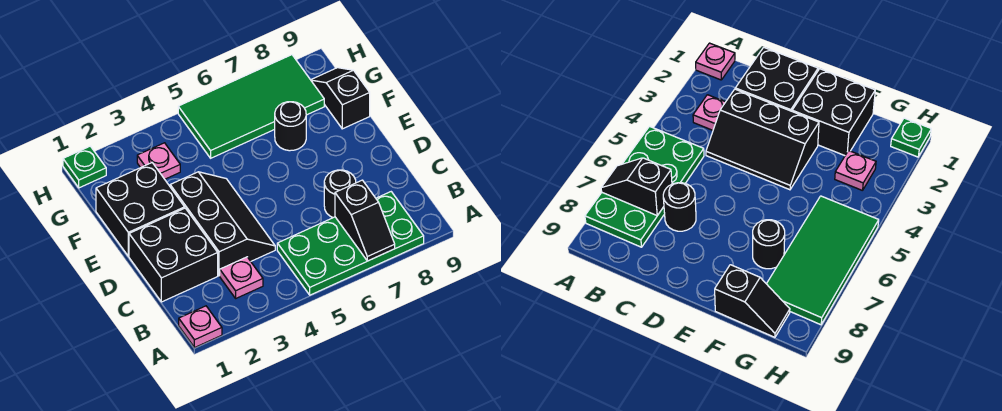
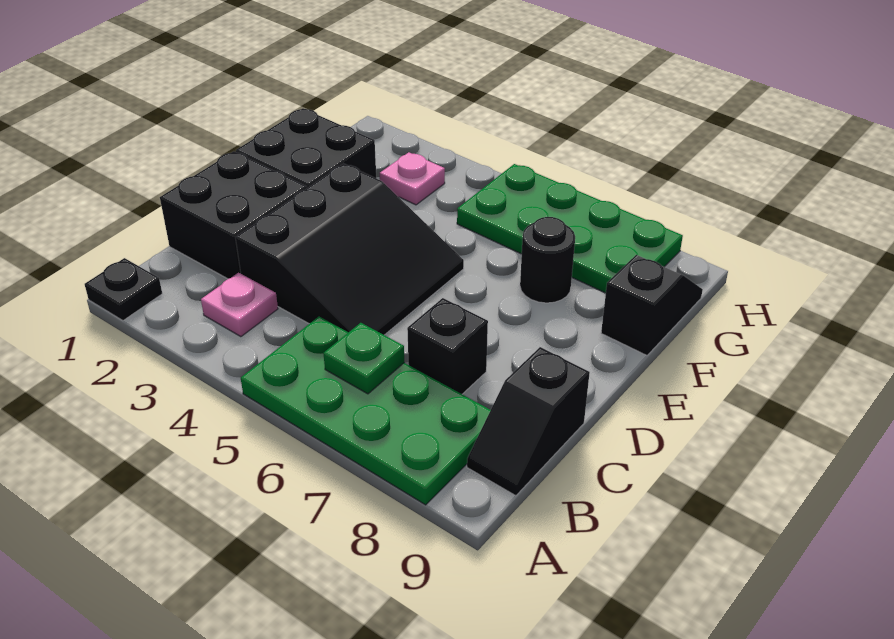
pink plate A1 level 1 -> black plate A1 level 1
black slope A7:B7 level 2 top B -> black slope B9:C9 level 1 top C
black slope C3:E4 level 1 top 3 -> black slope C3:E5 level 1 top 3
black round brick C7 level 1 -> black brick C7 level 1
green tile G5:H8 level 1 -> green plate G5:H8 level 1
green plate H1 level 1 -> green plate B6 level 2

